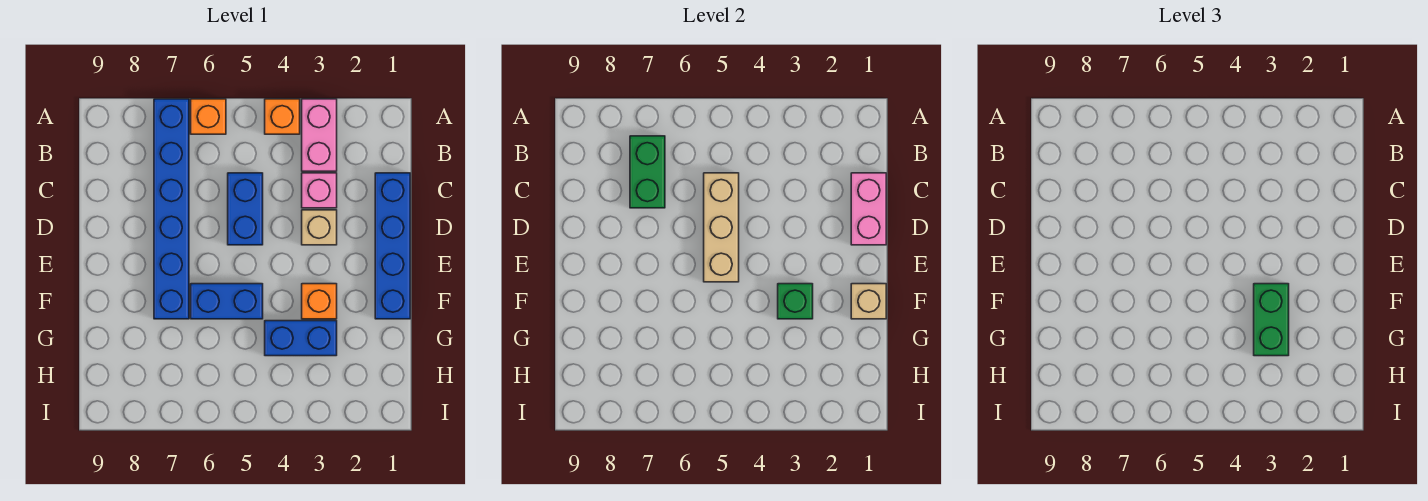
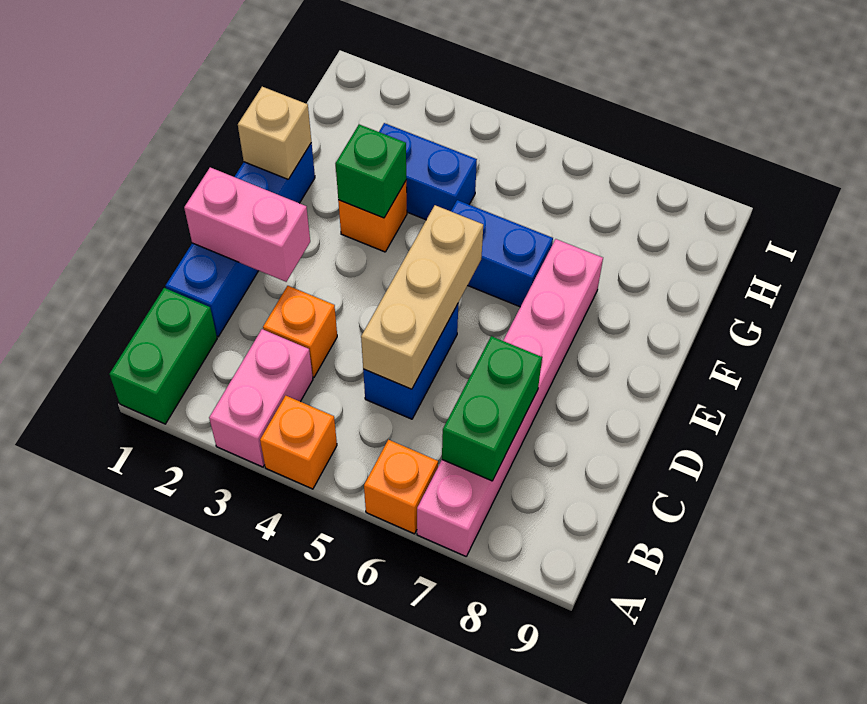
blue brick A7:F7 level 1 -> pink brick A7:F7 level 1
pink brick C1:D1 level 2 -> pink brick D1:D2 level 2
pink brick C3 level 1 -> orange brick C3 level 1
tan brick D3 level 1 -> none
green brick F3:G3 level 3 -> green brick A1:B1 level 1

